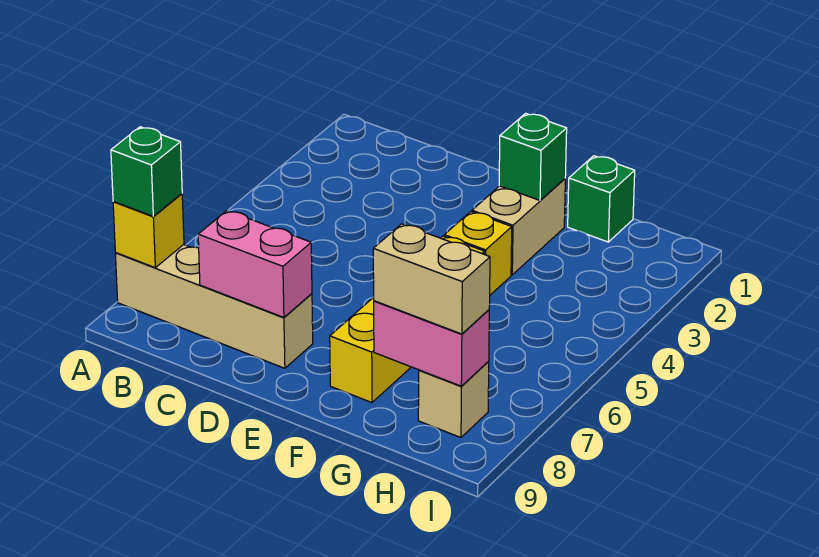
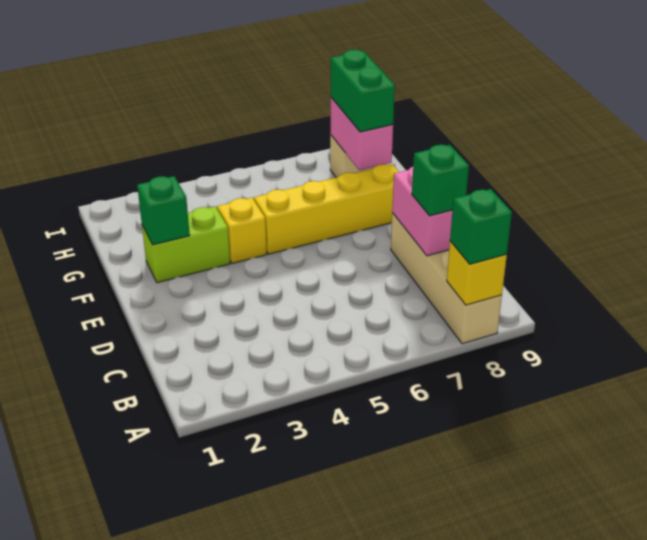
tan brick F2:F3 level 1 -> lime brick F2:F3 level 1
green brick G1 level 1 -> green brick C8 level 3
tan brick G8:H8 level 3 -> green brick G8:H8 level 3

